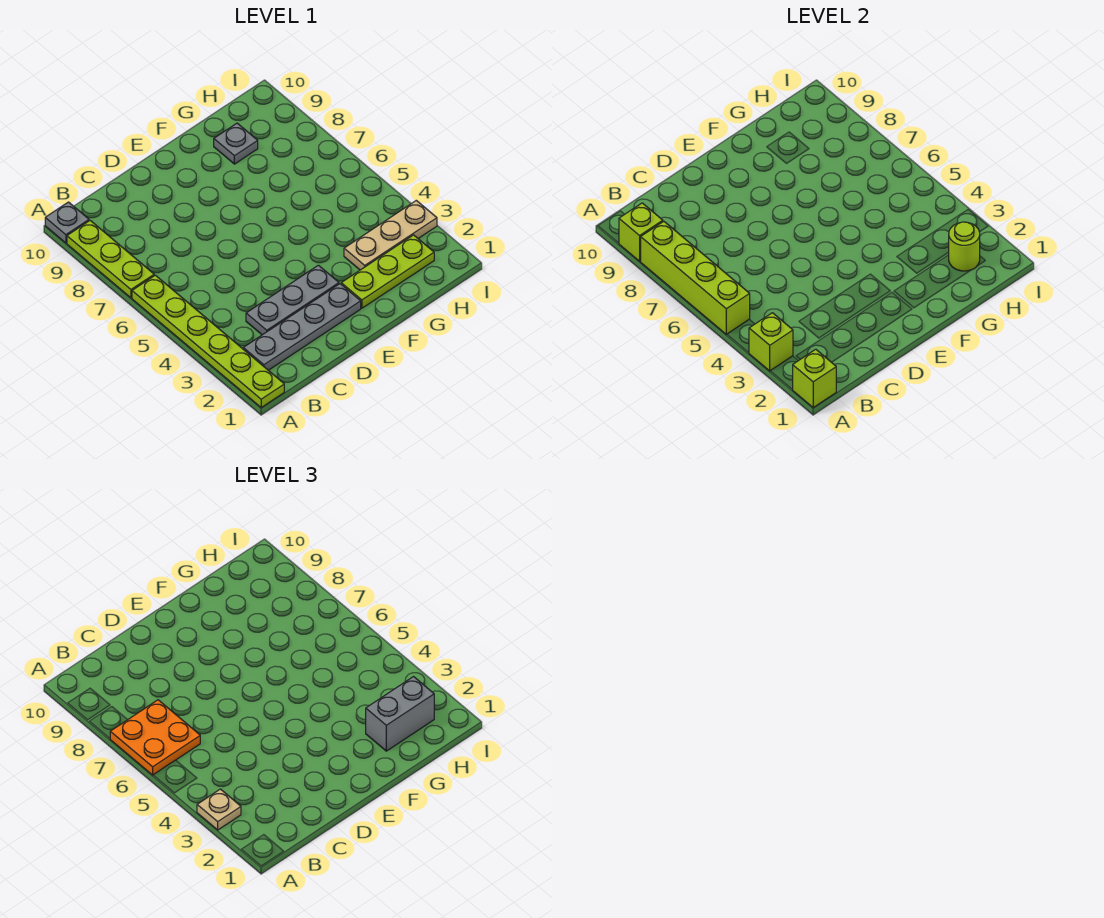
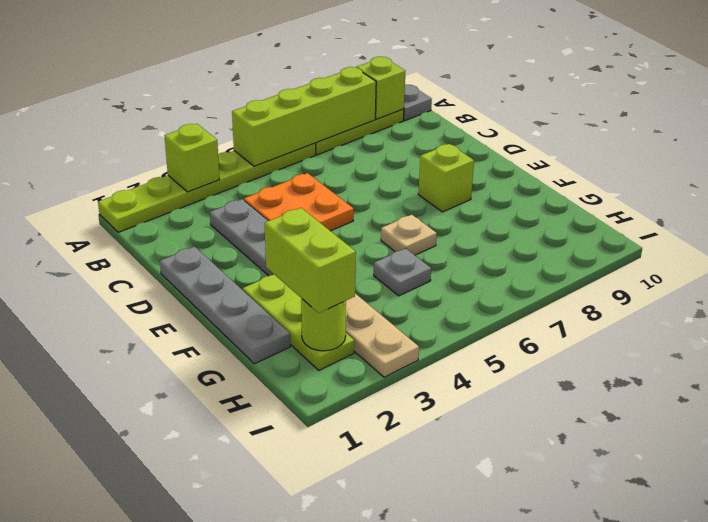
lime brick A1 level 2 -> lime brick E8 level 1
tan plate A3 level 3 -> tan plate F6 level 1
orange plate A6:B7 level 3 -> orange plate C4:D5 level 1
grey plate B2:E2 level 1 -> grey plate D1:G1 level 1
grey brick G2:H2 level 3 -> lime brick G2:H2 level 3
grey plate G9 level 1 -> grey plate G5 level 1

